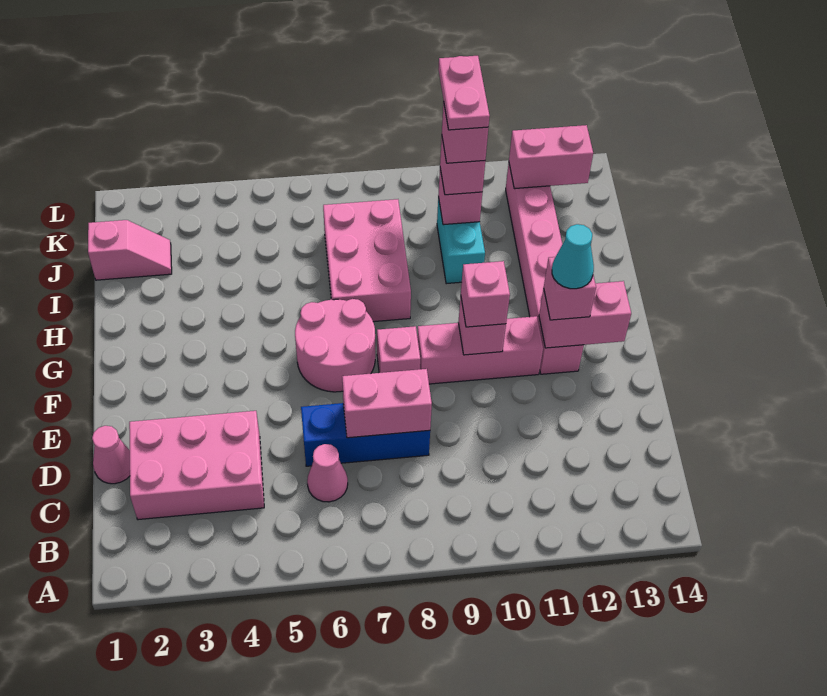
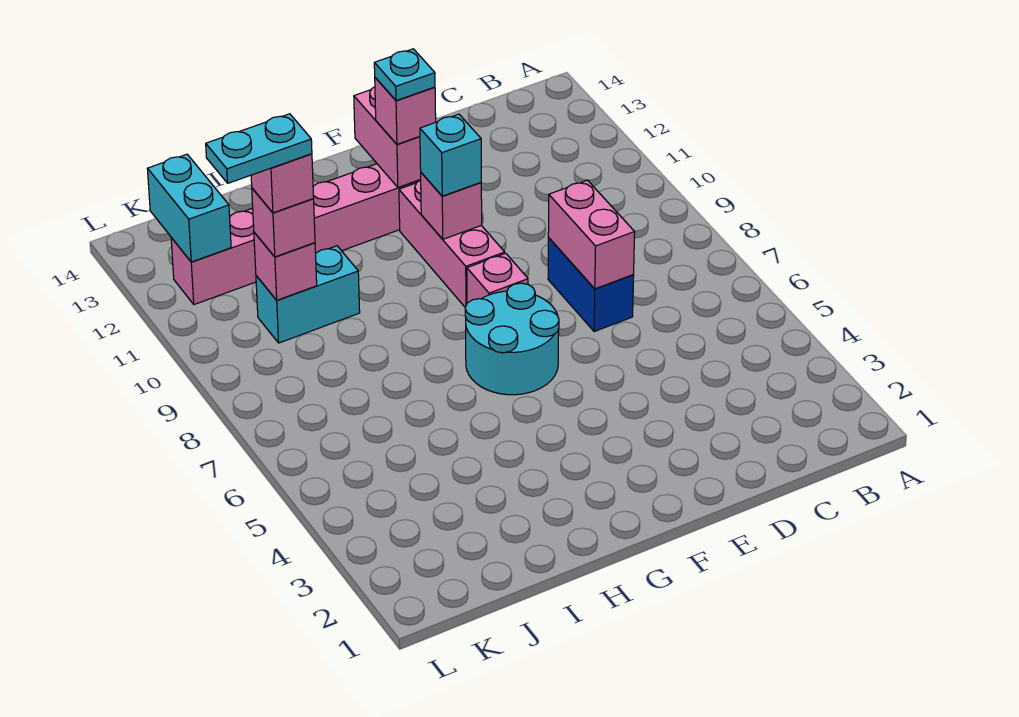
pink brick C2:D4 level 1 -> none
pink cone C6 level 1 -> none
pink cone D1 level 1 -> none
blue brick D6:D8 level 1 -> blue brick D7:D8 level 1
pink round brick F6:G7 level 1 -> cyan round brick F6:G7 level 1
pink brick F10 level 3 -> cyan brick F10 level 3
cyan cone F12 level 4 -> cyan plate F12 level 4
pink brick H7:J8 level 1 -> none
pink slope J1:J2 level 1 top 1 -> none
pink plate J10:K10 level 5 -> cyan plate J10:K10 level 5
pink brick K12:K13 level 2 -> cyan brick K12:K13 level 2

